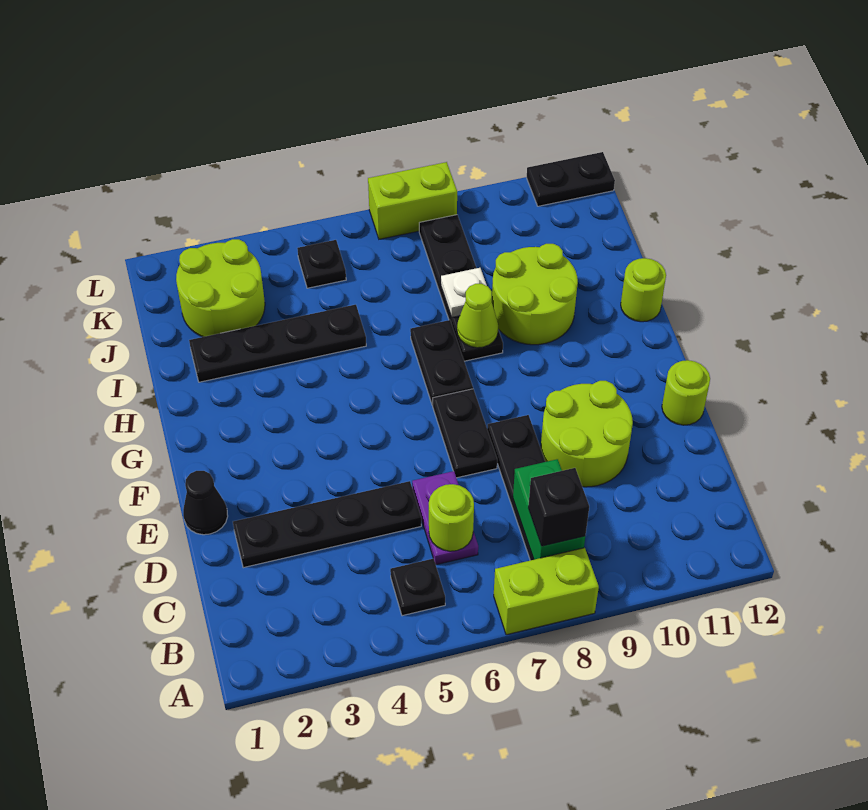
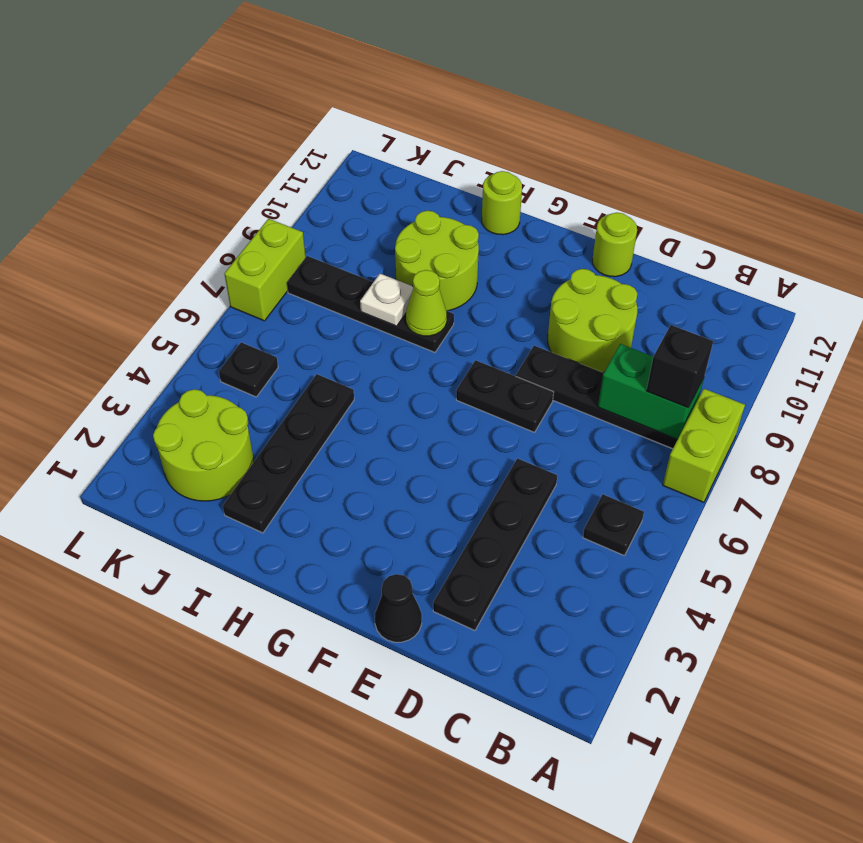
purple plate C6:D6 level 1 -> none
lime round brick C6 level 2 -> none
black plate G7:H7 level 1 -> none
black plate L11:L12 level 1 -> none

